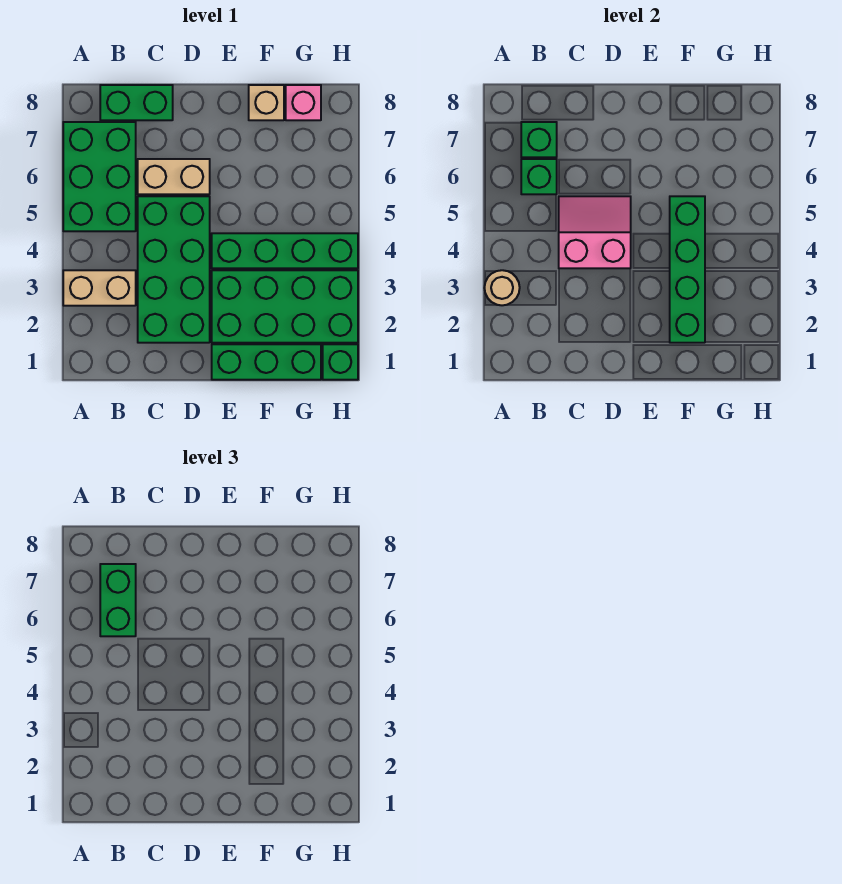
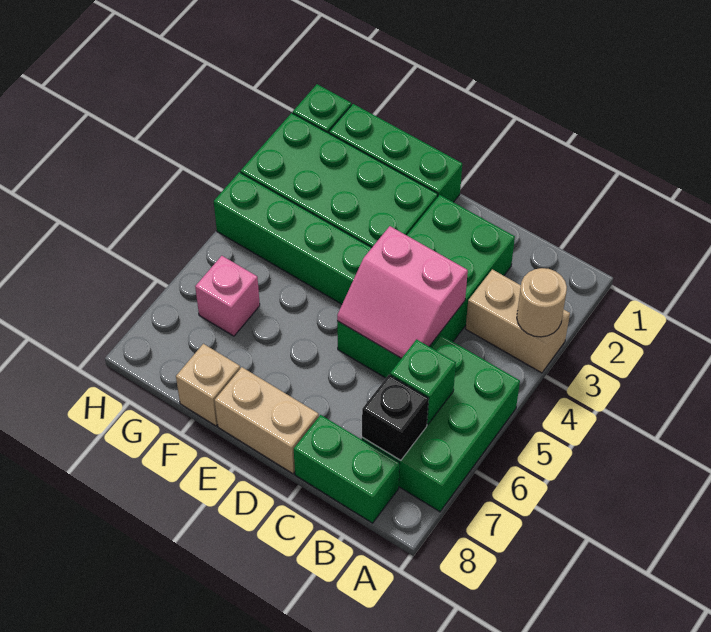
green brick B6:B7 level 3 -> none
green brick B7 level 2 -> black brick B7 level 2
tan brick C6:D6 level 1 -> tan brick D8:E8 level 1
green brick F2:F5 level 2 -> none
pink brick G8 level 1 -> pink brick G6 level 1

